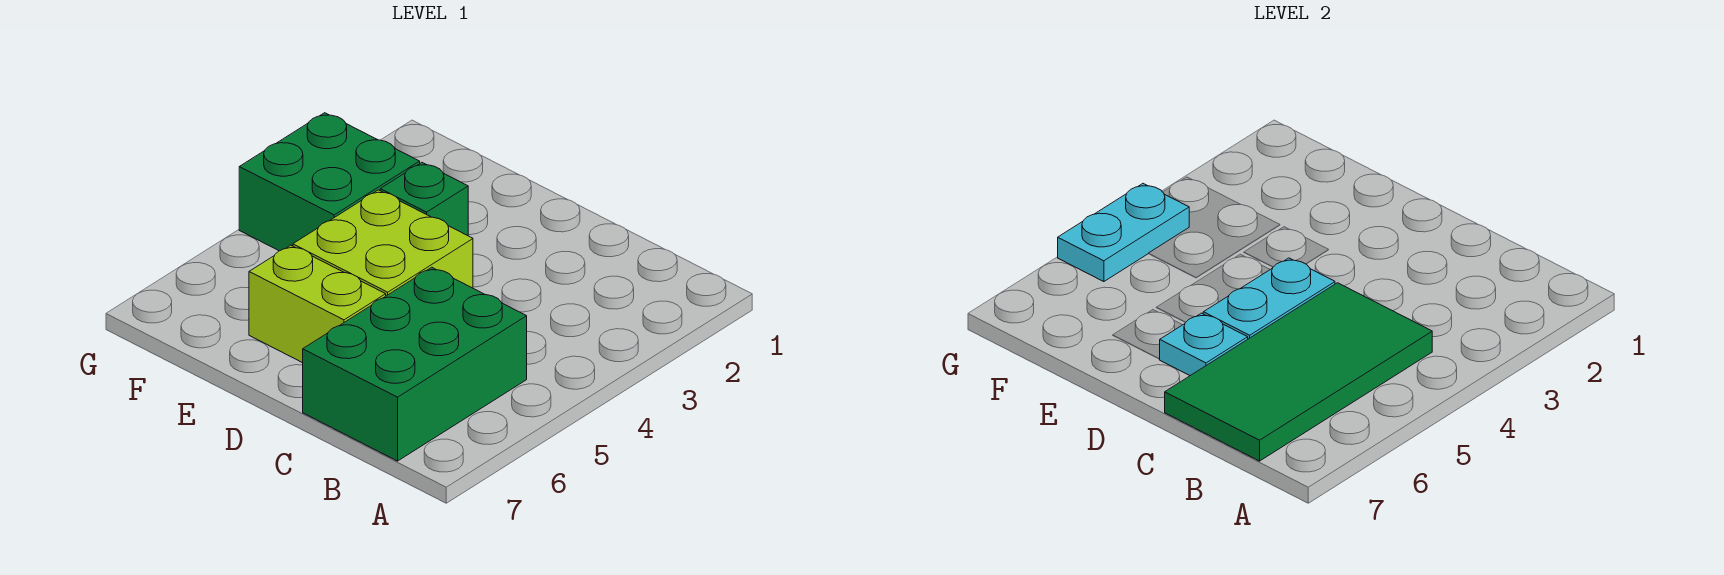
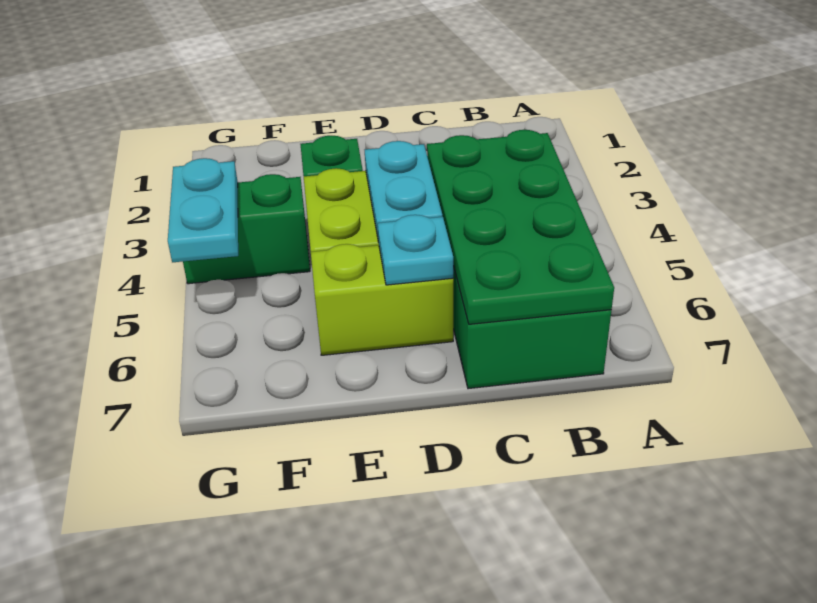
green tile B4:C7 level 2 -> green plate B4:C7 level 2
green brick F3:G4 level 1 -> green brick F4:G4 level 1

